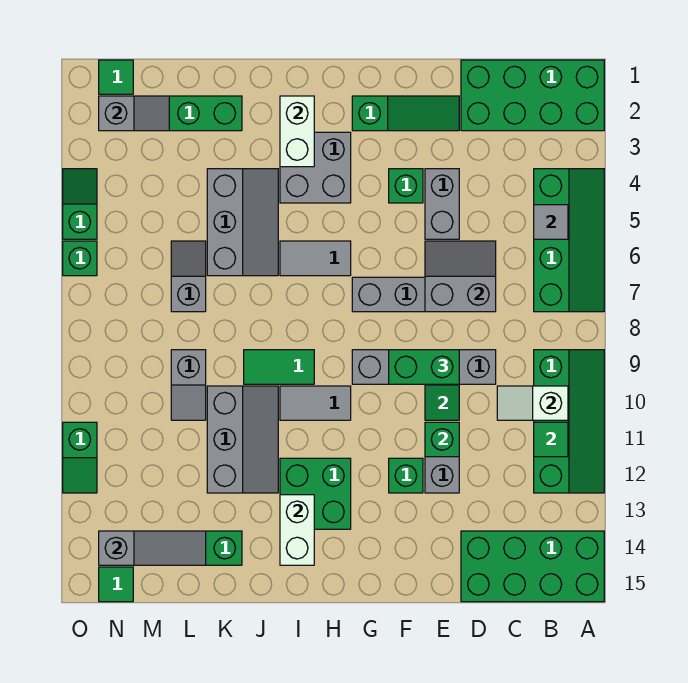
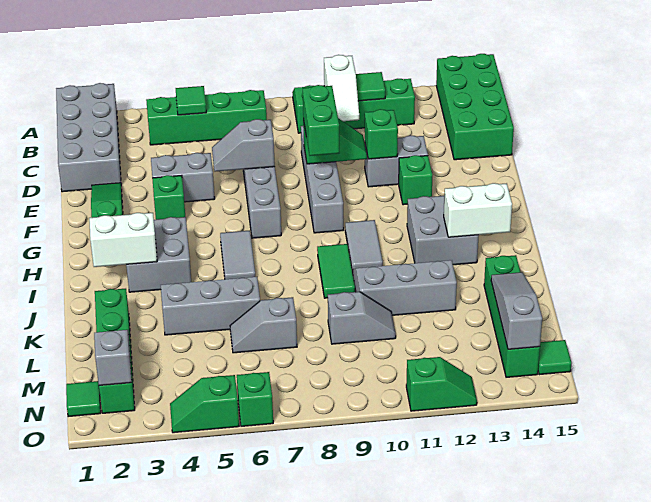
green brick A1:D2 level 1 -> grey brick A1:D2 level 1
grey tile B5 level 2 -> green tile B5 level 2
grey slope D6:E7 level 2 top 7 -> grey slope E6:E7 level 2 top 7
green brick H12:I13 level 1 -> grey brick H12:I13 level 1

